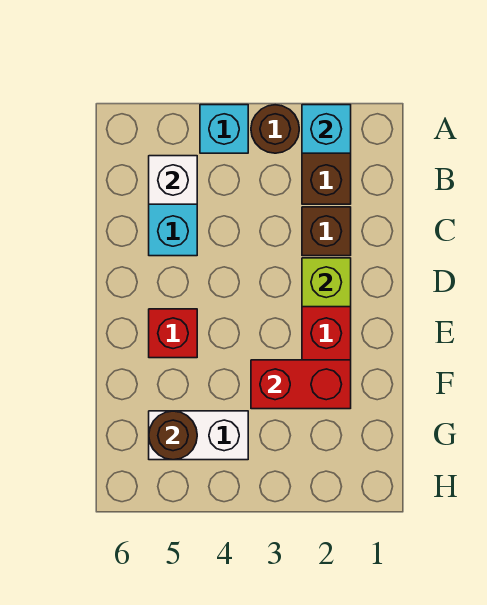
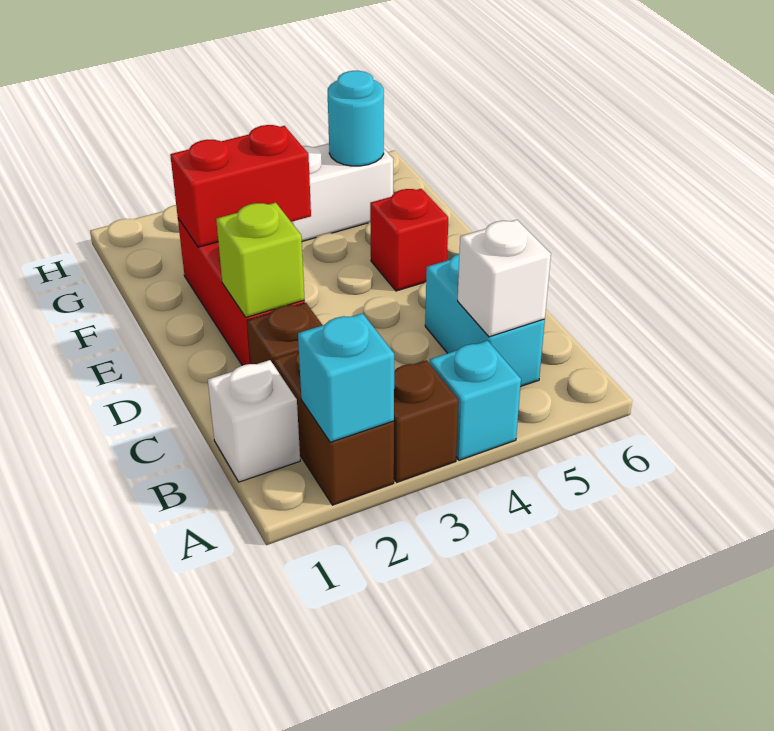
brown round brick A3 level 1 -> brown brick A3 level 1
none -> white brick B1 level 1
brown round brick G5 level 2 -> cyan round brick G5 level 2

